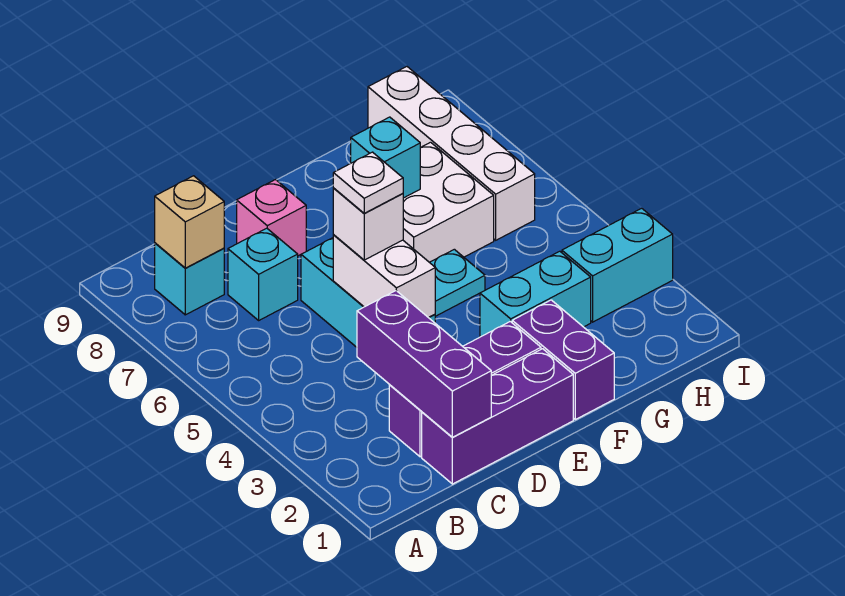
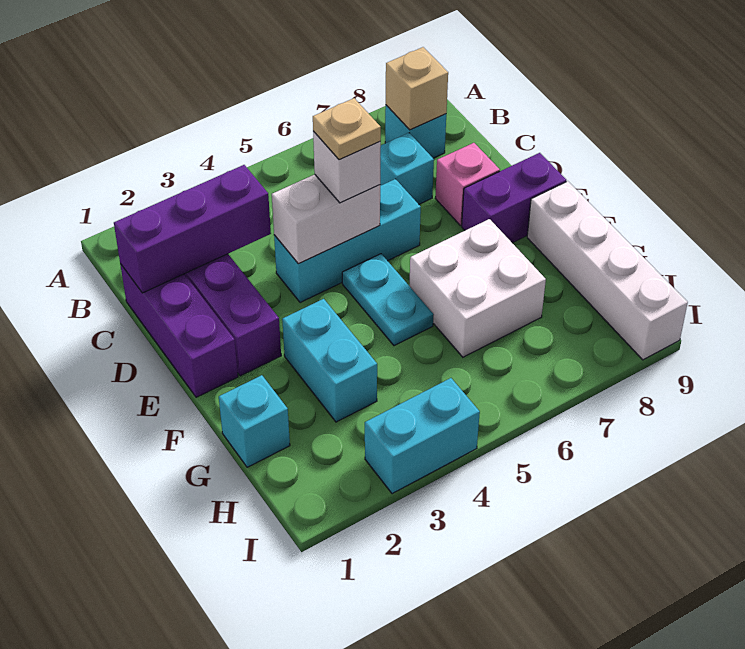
white plate D5 level 4 -> tan plate D5 level 4
purple brick F1:F2 level 1 -> purple brick E8:E9 level 1
cyan brick F7 level 2 -> cyan brick G1 level 1
cyan brick H3:I3 level 1 -> cyan brick I3:I4 level 1
white brick H6:H9 level 1 -> white brick F9:I9 level 1

